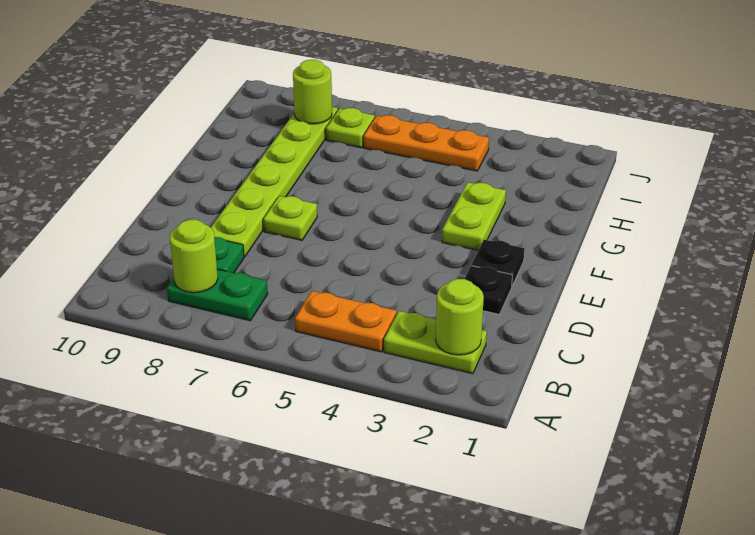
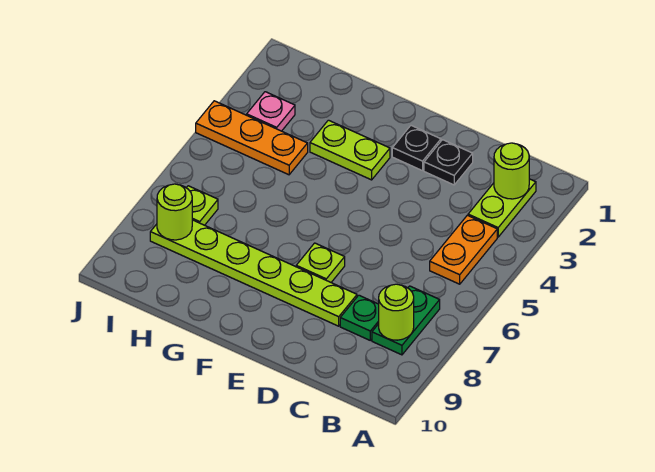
none -> pink plate I3 level 1
orange plate I4:I6 level 1 -> orange plate H4:J4 level 1

